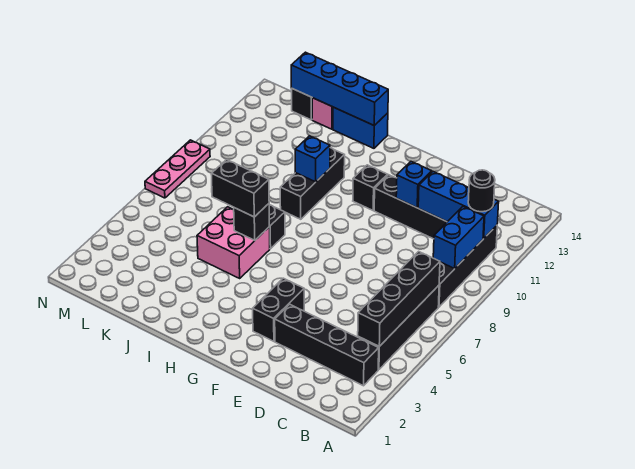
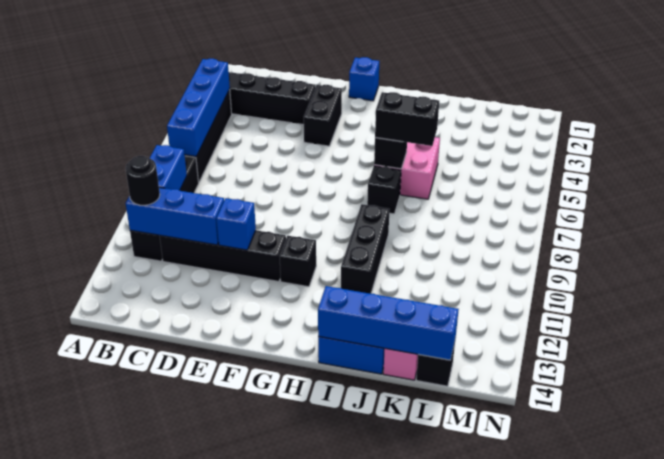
black brick B4:B7 level 2 -> blue brick B4:B7 level 2
blue brick I10 level 2 -> blue brick G1 level 1
pink plate N7:N9 level 1 -> none

